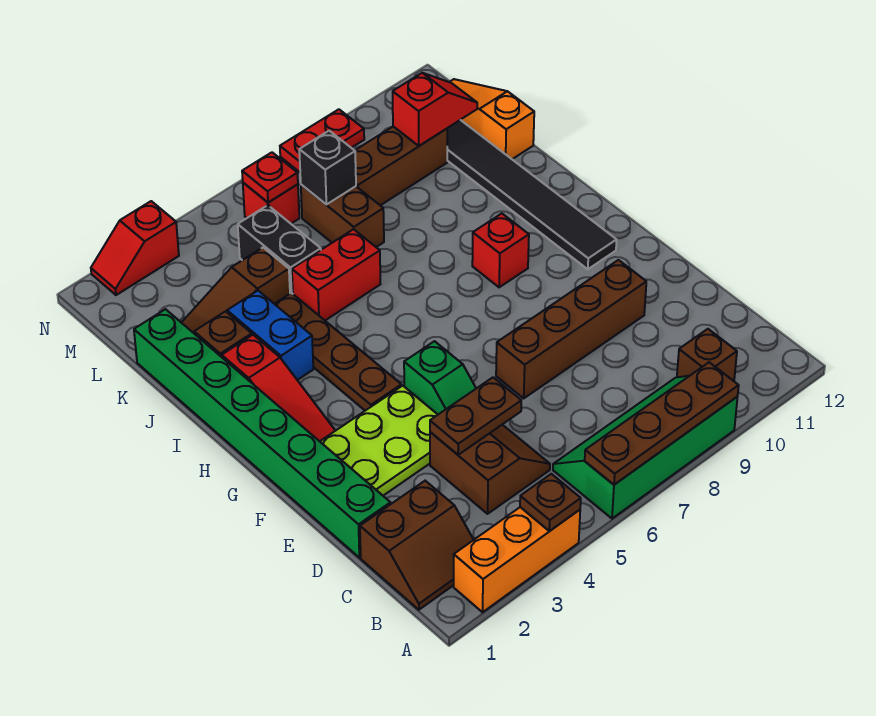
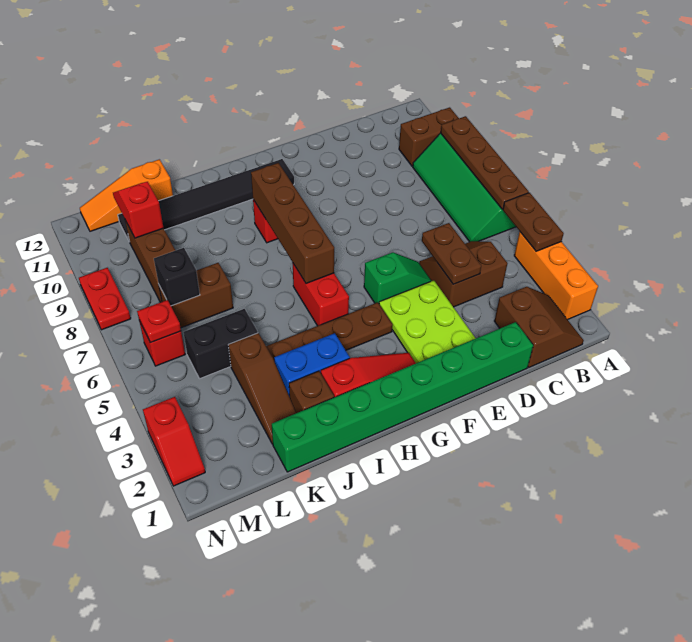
brown plate A4 level 2 -> brown plate A4:A5 level 2
brown brick B10 level 1 -> brown brick A10:B10 level 1
brown brick E7:E10 level 1 -> brown brick H6:H9 level 2
red brick J5:J6 level 1 -> red brick H5:H6 level 1

